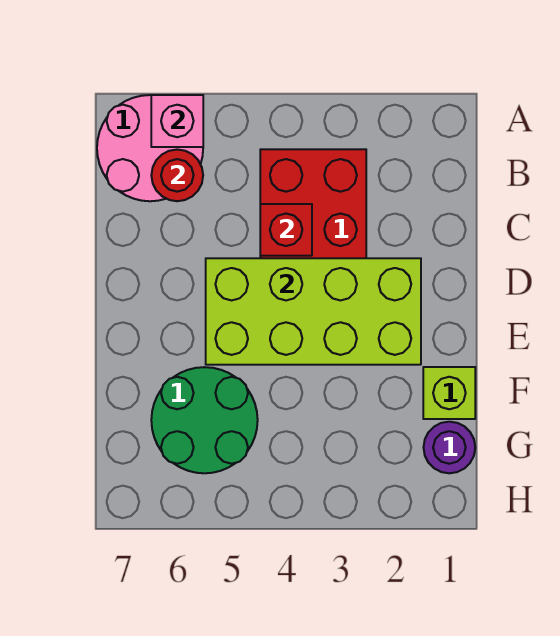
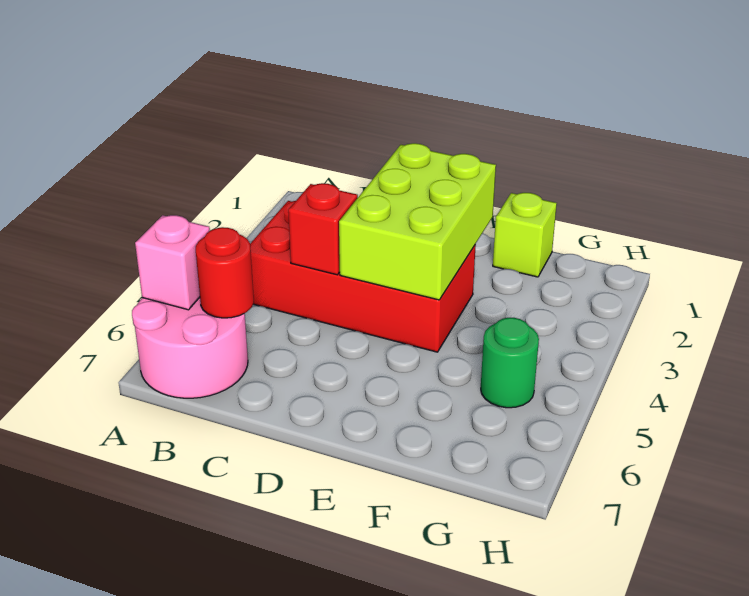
lime brick D2:E5 level 2 -> lime brick D2:E4 level 2
green round brick F5:G6 level 1 -> green round brick G5 level 1
purple round brick G1 level 1 -> none

